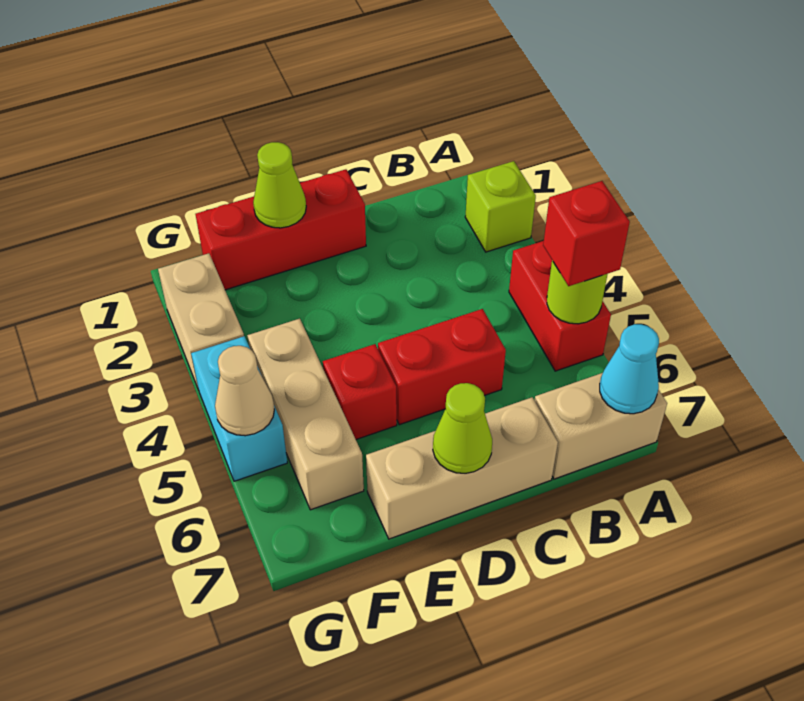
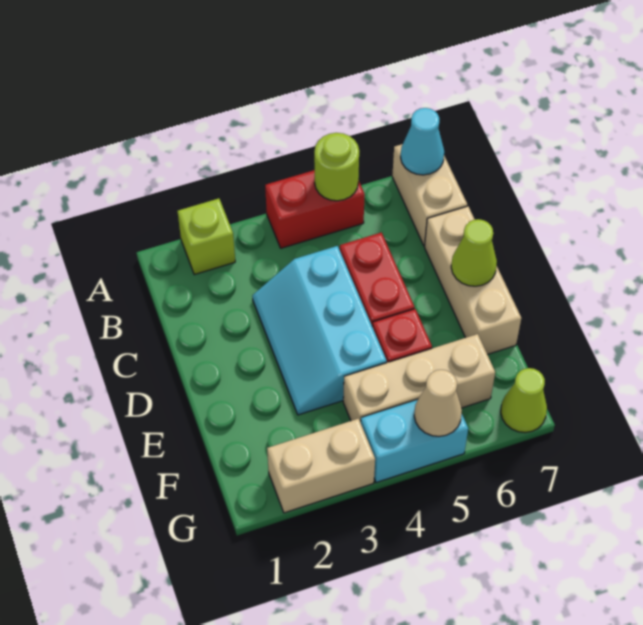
red brick A5 level 3 -> none
none -> cyan slope C3:E4 level 1 top 4
red brick D1:F1 level 1 -> none
lime cone E1 level 2 -> lime cone G7 level 1

